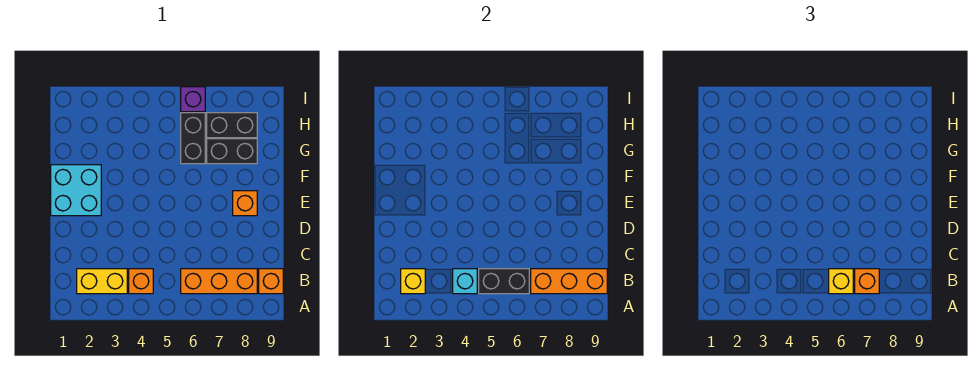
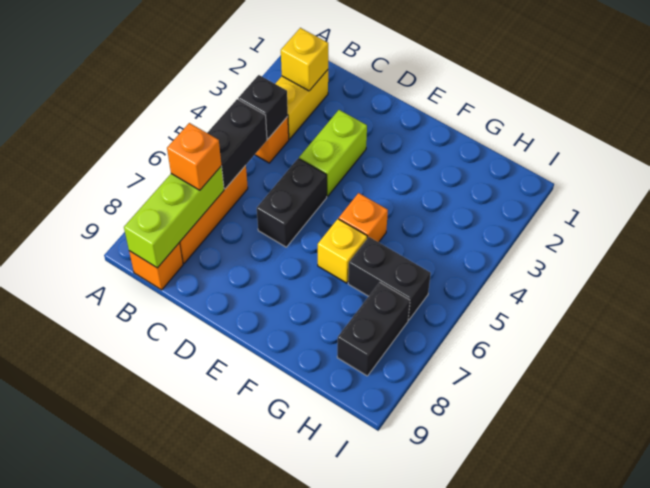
cyan brick B4 level 2 -> black brick B4 level 2
yellow brick B6 level 3 -> yellow brick F6 level 1
orange brick B7:B9 level 2 -> lime brick B7:B9 level 2
none -> lime brick D3:D4 level 1
cyan brick E1:F2 level 1 -> none
orange brick E8 level 1 -> orange brick F5 level 1
black brick G7:G8 level 1 -> black brick D5:D6 level 1
purple brick I6 level 1 -> none

